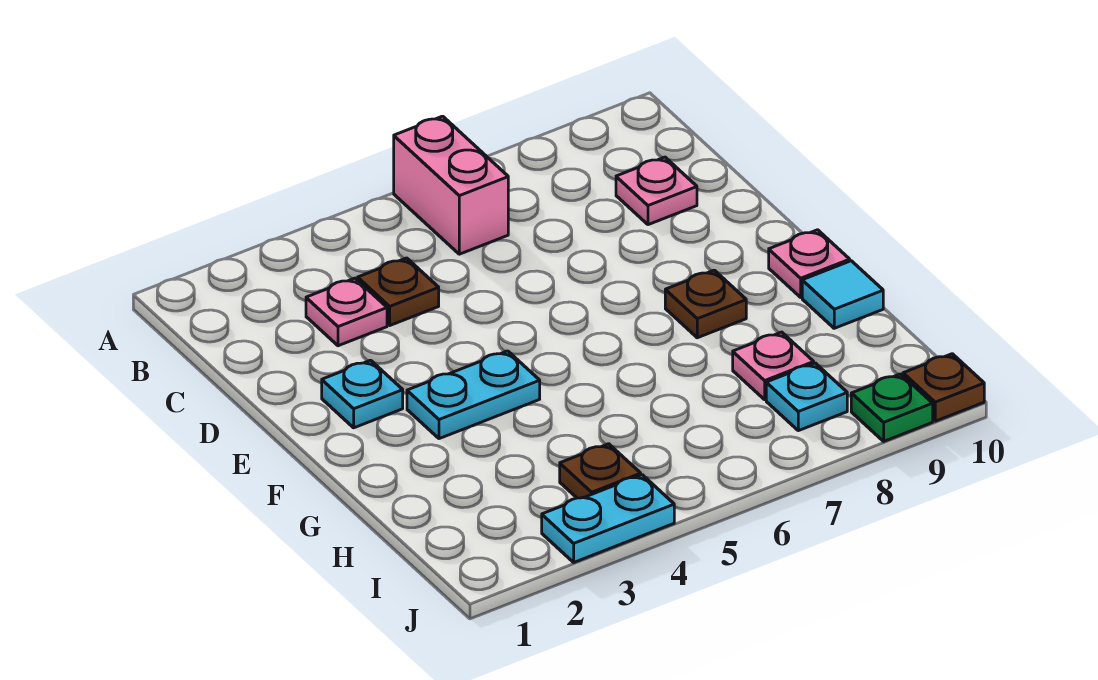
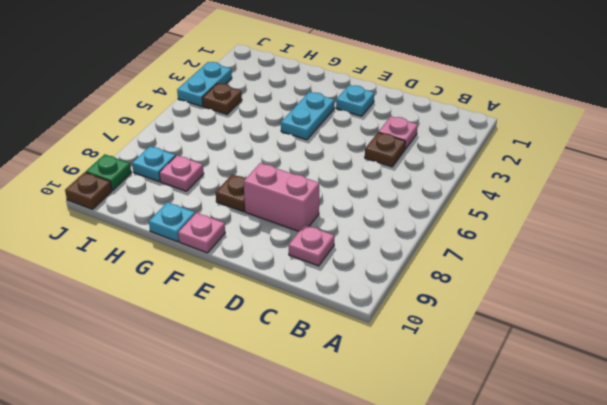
pink brick A6:B6 level 1 -> pink brick D8:E8 level 1
cyan tile G10 level 1 -> cyan plate G10 level 1

